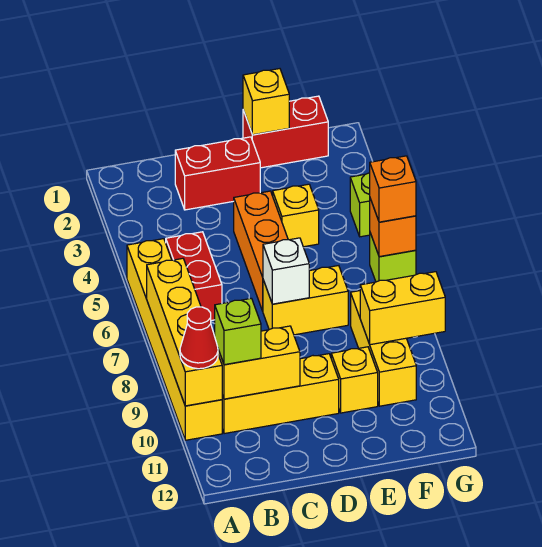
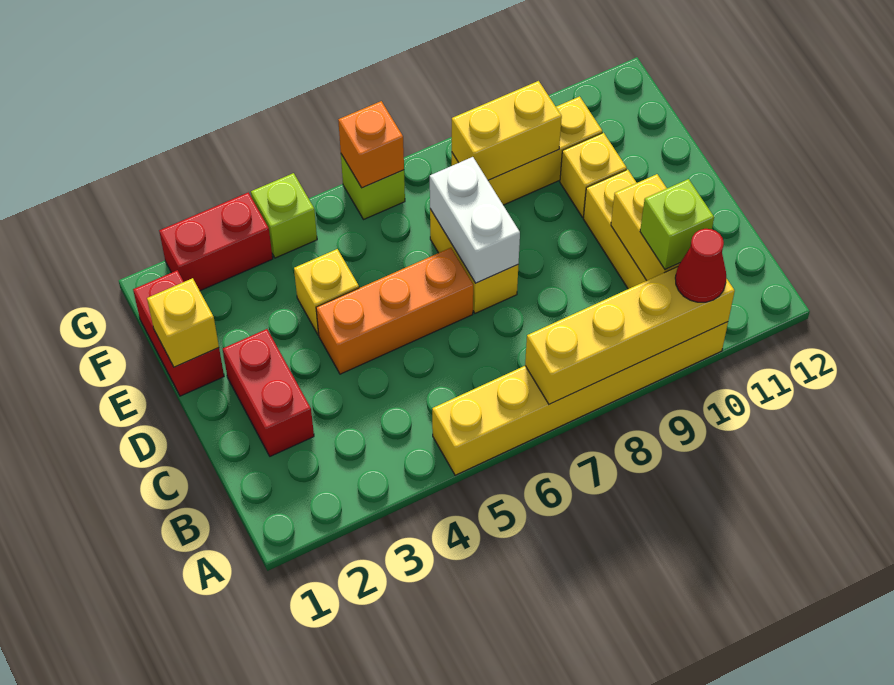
red brick B5:B6 level 1 -> red brick G2:G3 level 1
white brick D7 level 2 -> white brick D7:E7 level 2
yellow brick F9:G9 level 2 -> yellow brick F8:F9 level 2
orange brick G6 level 3 -> none

